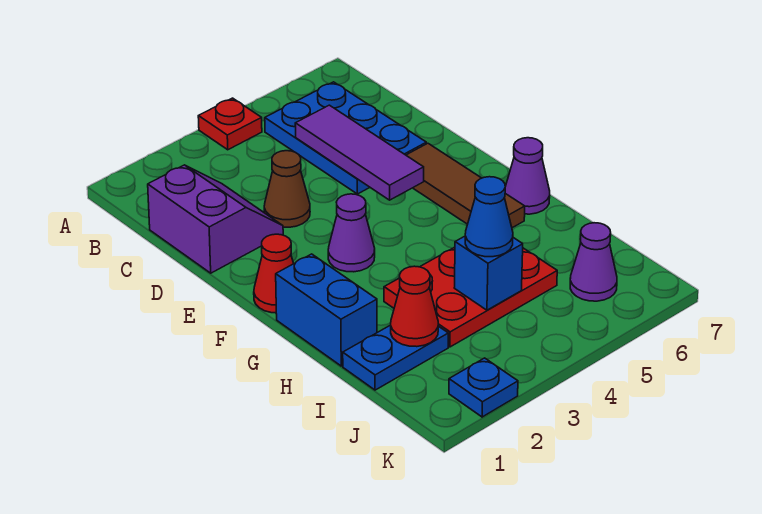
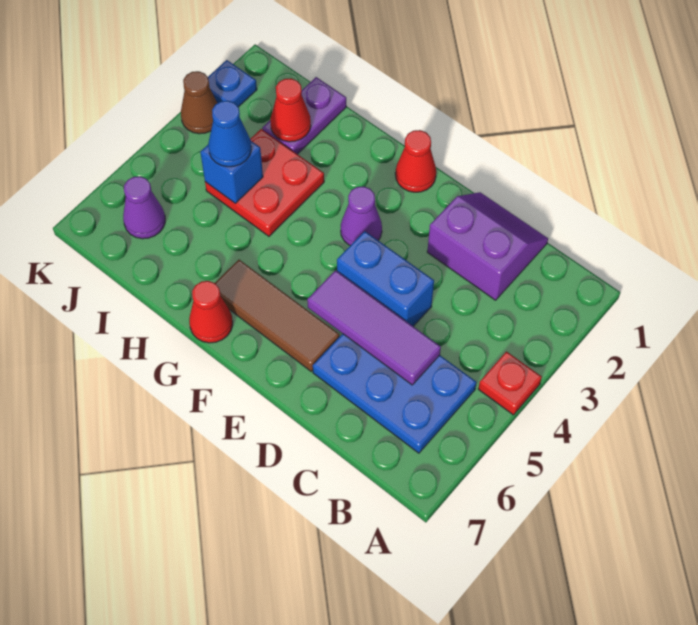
purple slope C1:D2 level 1 top 1 -> purple slope C1:D2 level 1 top 2
brown cone D3 level 1 -> brown cone K3 level 1
blue brick G1:H1 level 1 -> blue brick D4:E4 level 1
purple cone G7 level 1 -> red cone G7 level 1
red plate H3:I5 level 1 -> red plate H3:I4 level 1
blue plate I1:I2 level 1 -> purple plate I1:I2 level 1

